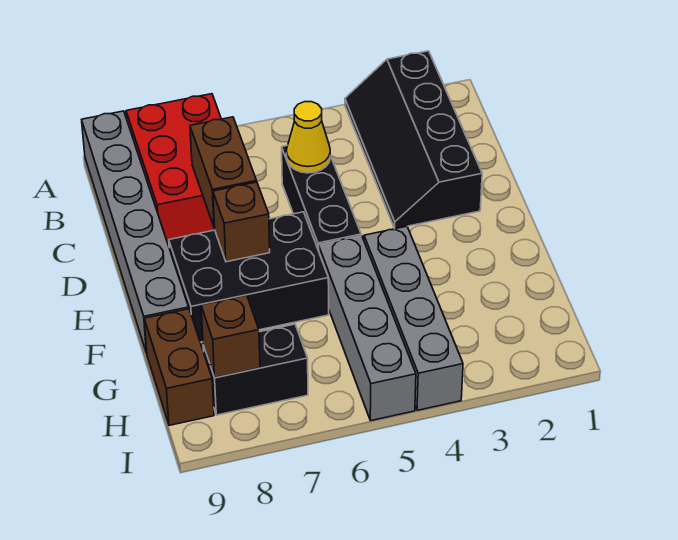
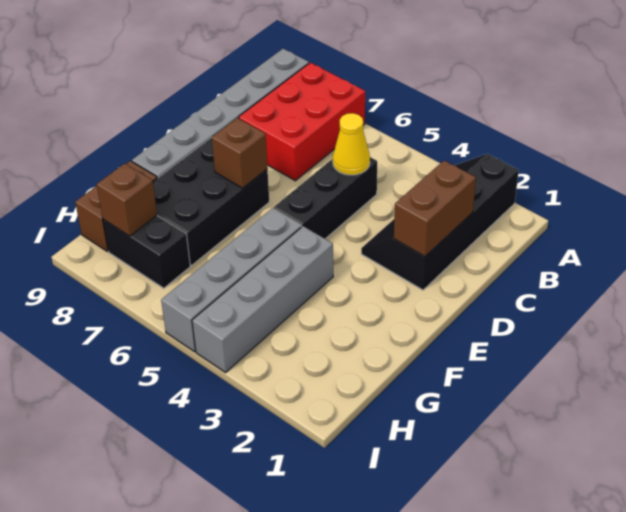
brown brick C7:D7 level 2 -> brown brick C2:D2 level 2
black brick E6:F8 level 1 -> black brick E7:G8 level 1

